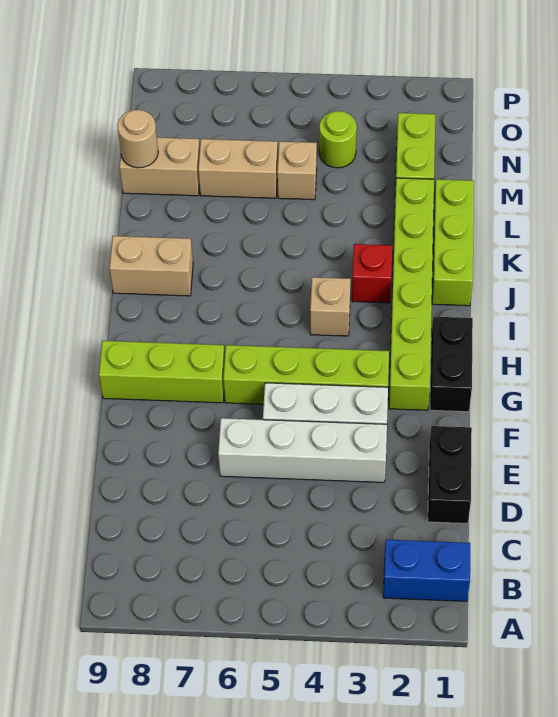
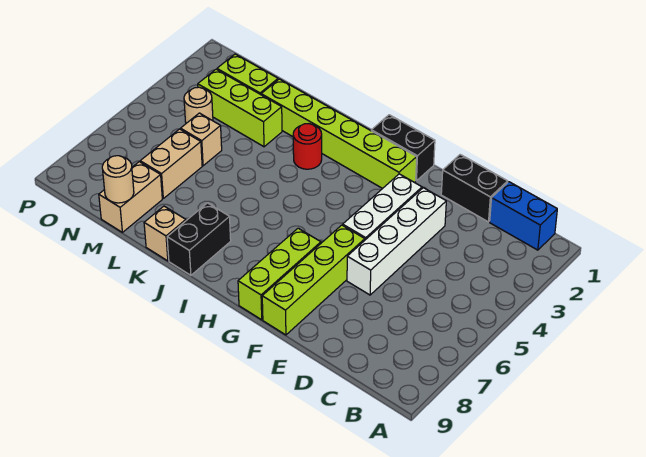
blue brick B1:B2 level 1 -> blue brick B1:C1 level 1
lime brick G3:G6 level 1 -> lime brick F6:F9 level 1
tan brick I4 level 1 -> tan brick K9 level 1
lime brick J1:L1 level 1 -> lime brick L3:N3 level 1
red brick J3 level 1 -> red round brick J3 level 1
tan brick J8:J9 level 1 -> black brick J8:J9 level 1
lime round brick N4 level 1 -> tan round brick N4 level 1

